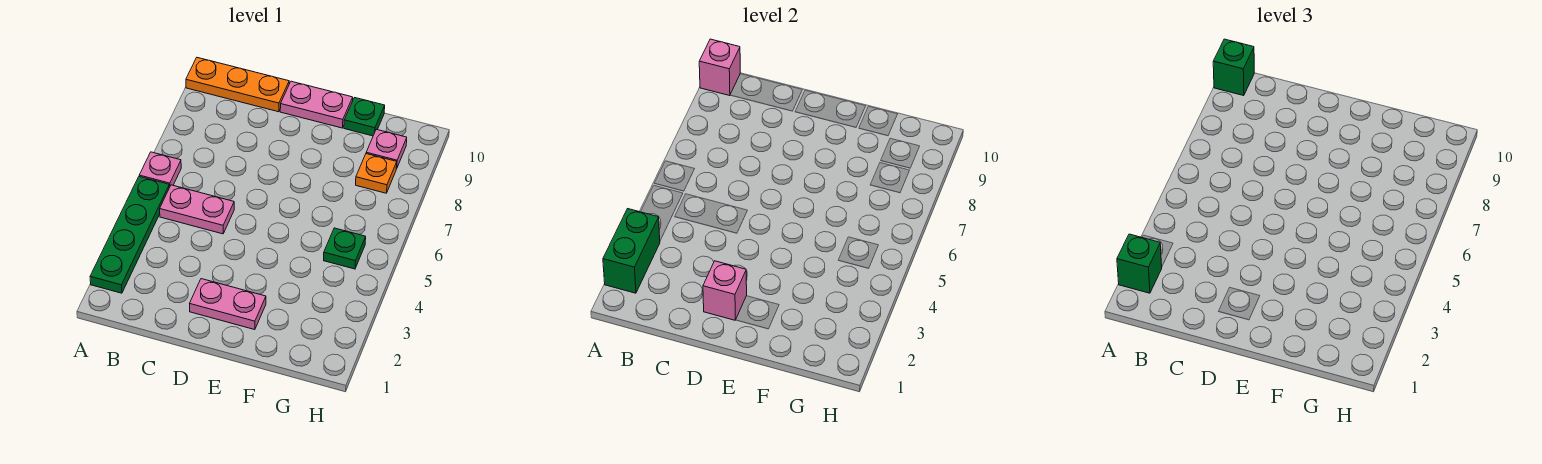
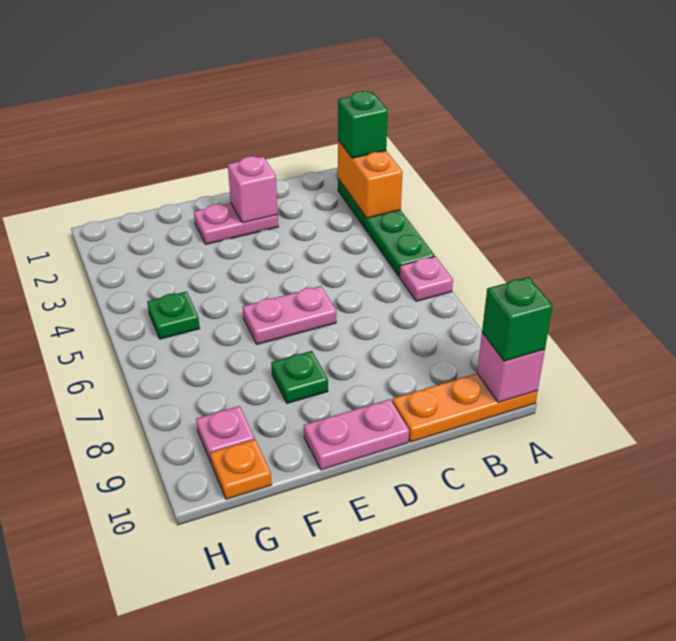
green brick A2:A3 level 2 -> orange brick A2:A3 level 2
pink plate B5:C5 level 1 -> pink plate D6:E6 level 1
green plate F10 level 1 -> green plate E8 level 1
orange plate G8 level 1 -> orange plate G10 level 1

